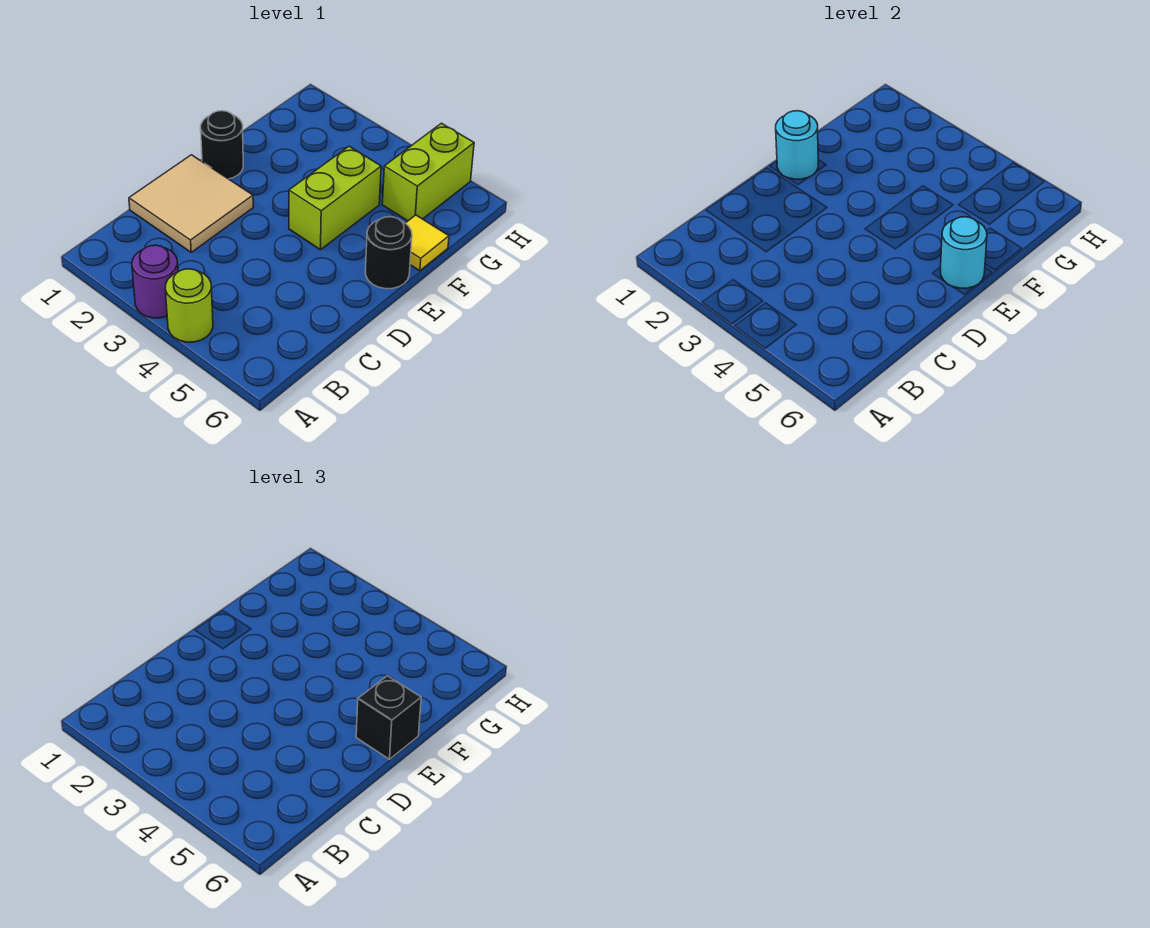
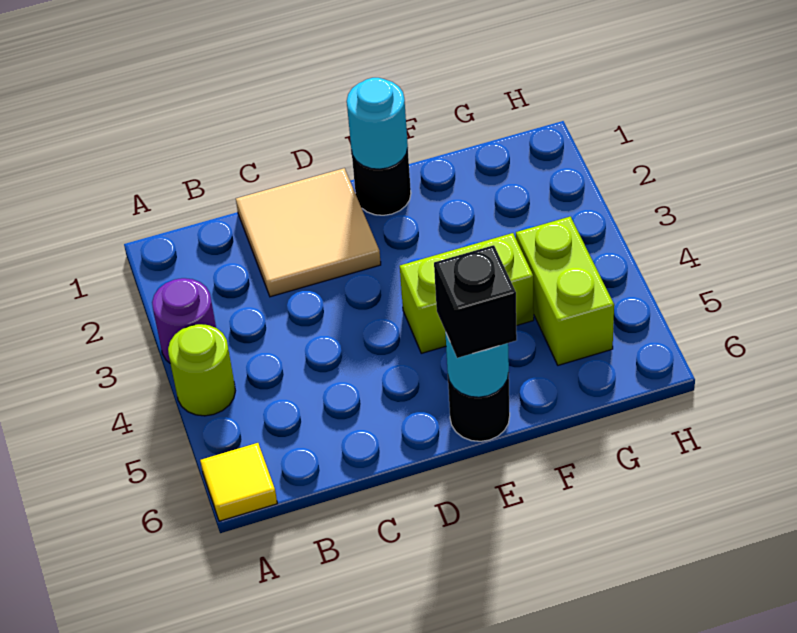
yellow tile F6 level 1 -> yellow tile A6 level 1
lime brick G5:H5 level 1 -> lime brick G4:G5 level 1

